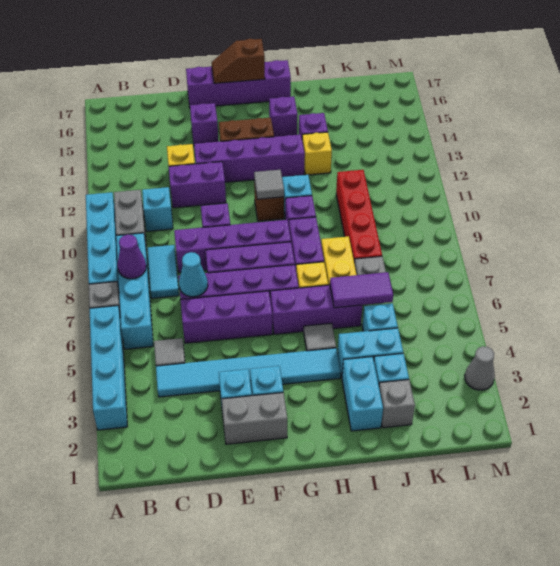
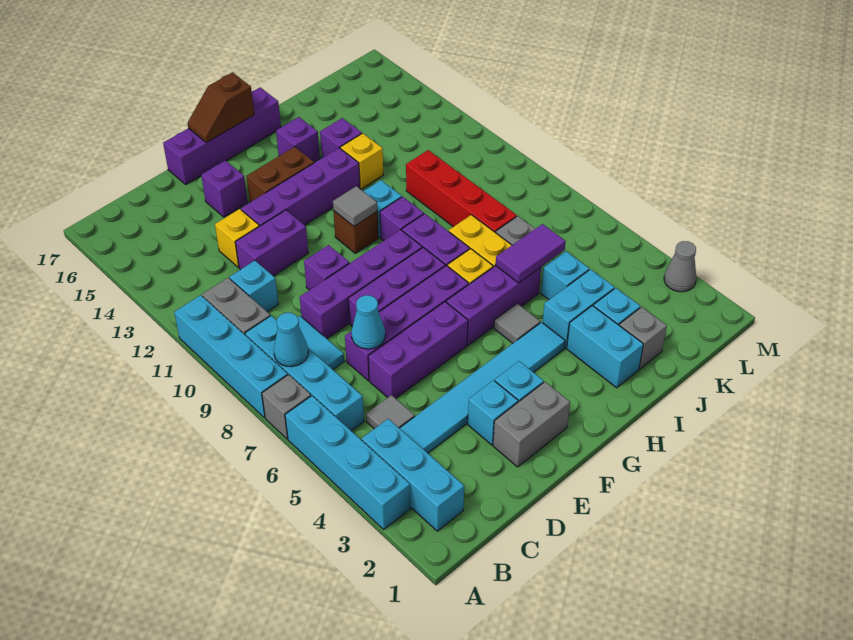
none -> cyan brick B2:B4 level 1
purple cone B8 level 2 -> cyan cone B8 level 2

